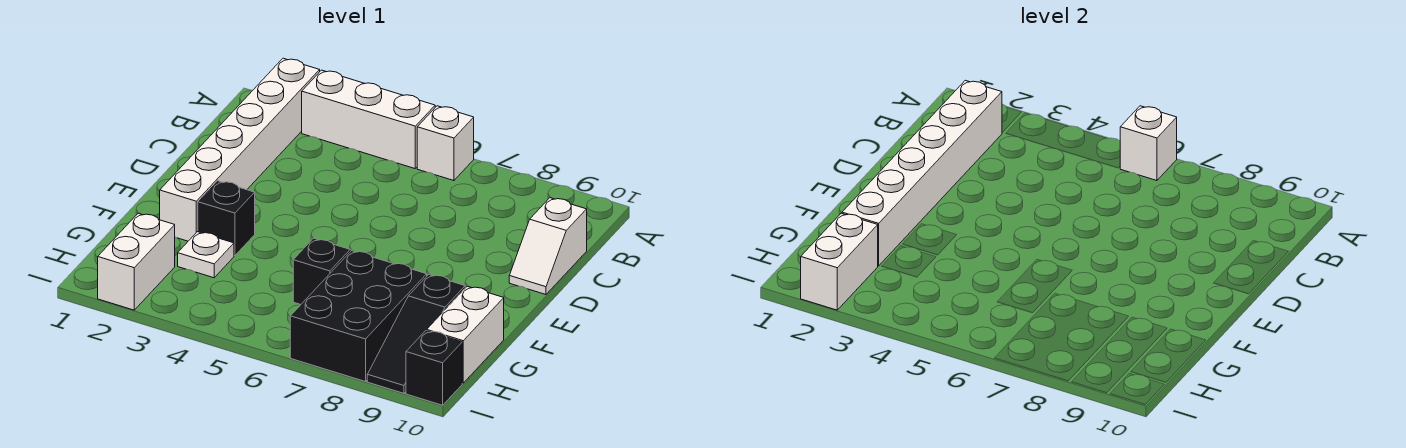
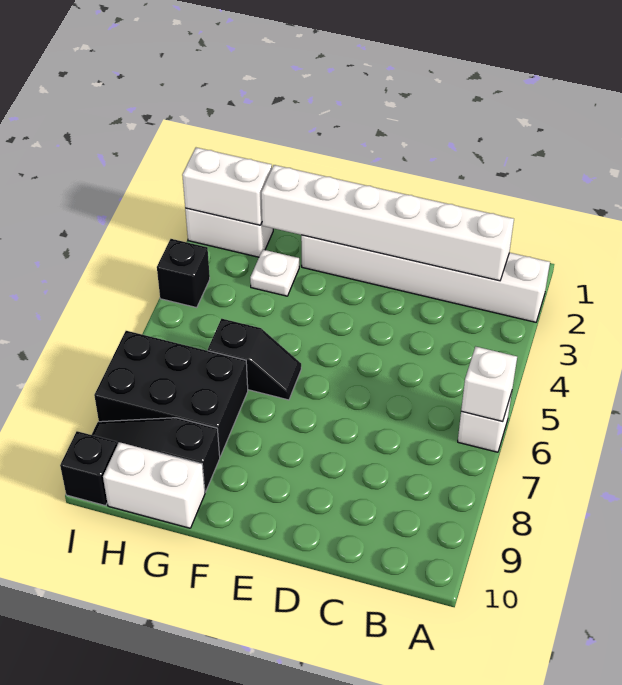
white brick A3:A5 level 1 -> none
white slope C10:D10 level 1 top C -> none
black brick F3 level 1 -> black brick I4 level 1

